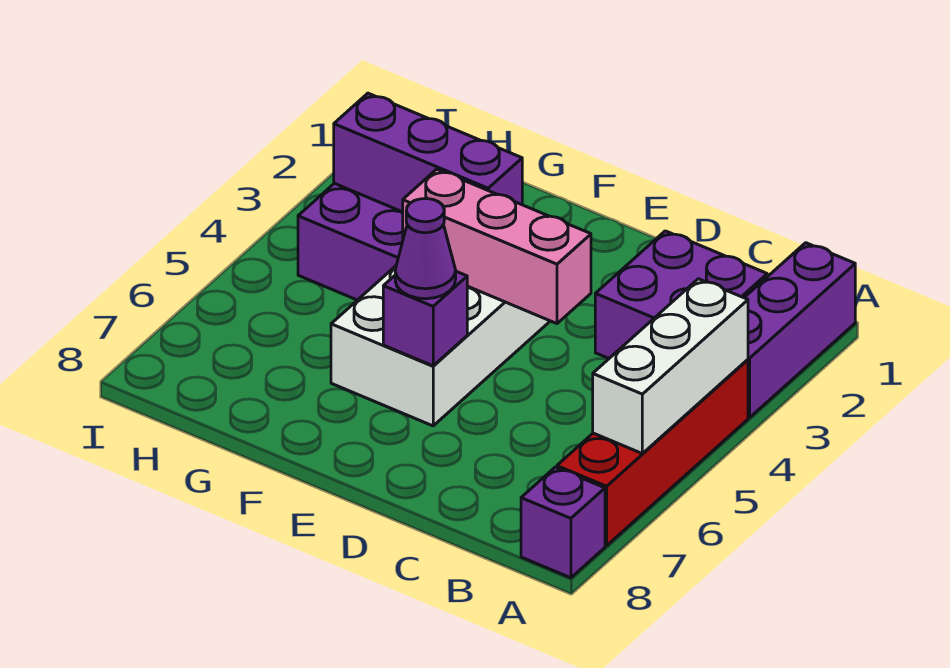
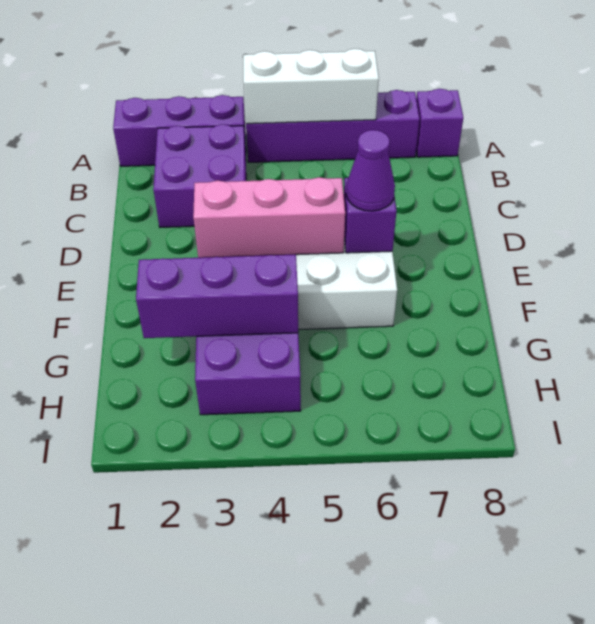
red brick A4:A7 level 1 -> purple brick A4:A7 level 1
pink brick D4:F4 level 2 -> pink brick E3:E5 level 2
purple brick F3:H3 level 2 -> purple brick G2:G4 level 2

